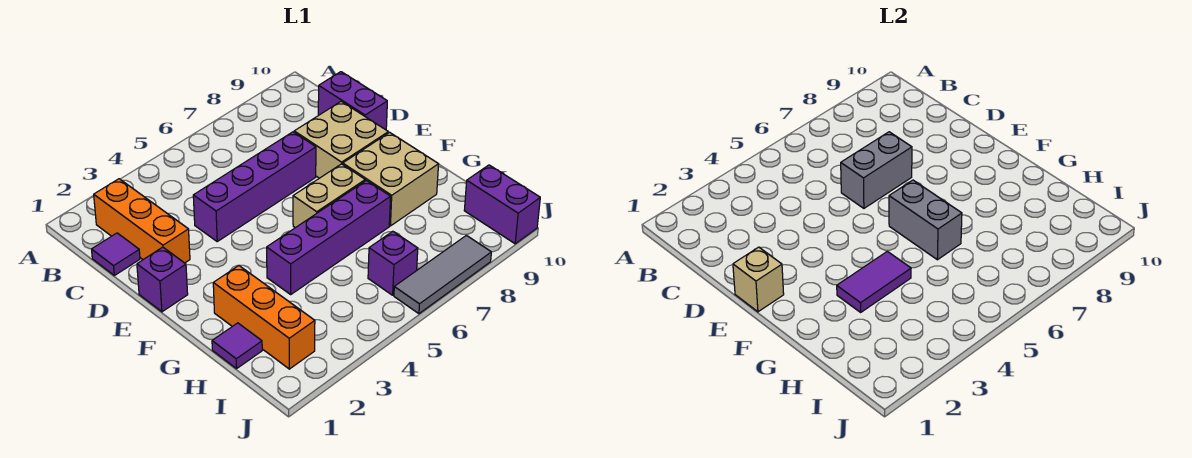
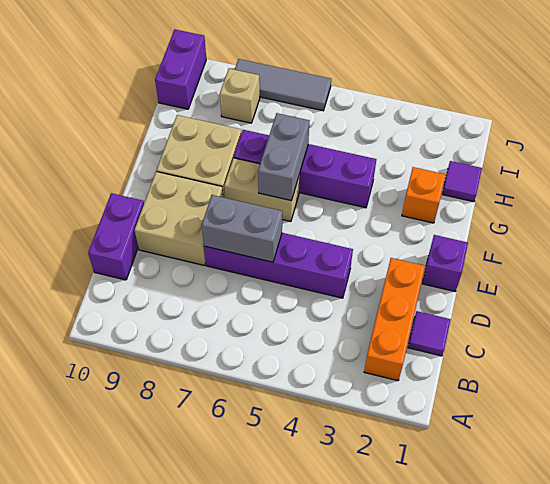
tan brick E1 level 2 -> tan brick I8 level 1
orange brick G2:I2 level 1 -> orange brick G2 level 1
purple tile G3:G4 level 2 -> none
purple brick I6 level 1 -> none

